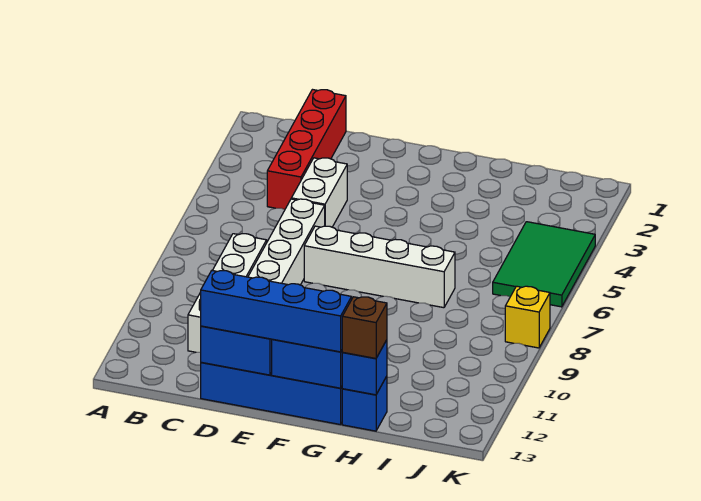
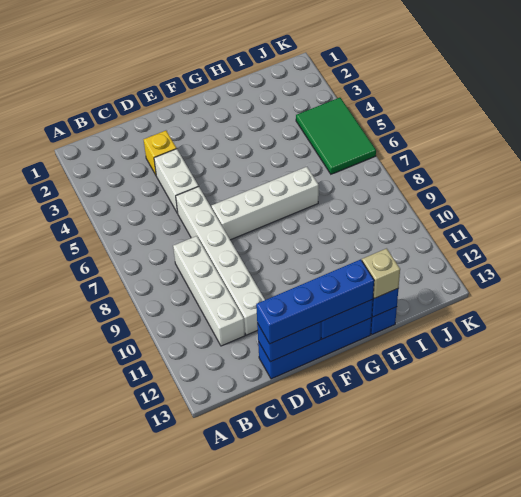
red brick C1:C4 level 1 -> none
brown brick H13 level 3 -> tan brick H13 level 3
yellow brick K8 level 1 -> yellow brick D3 level 1

